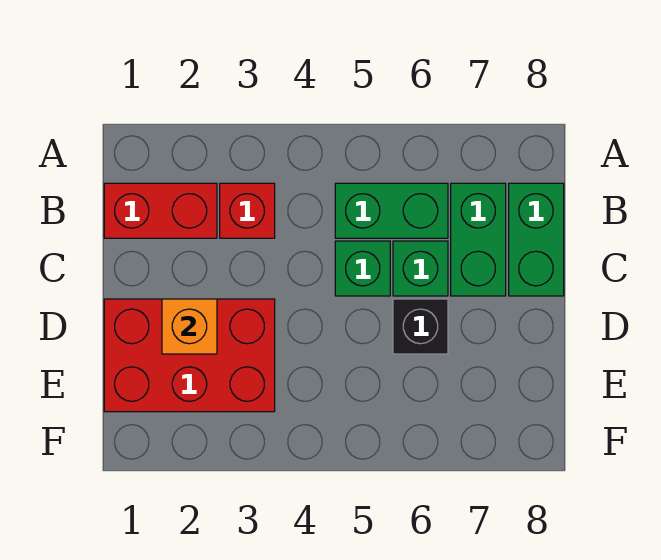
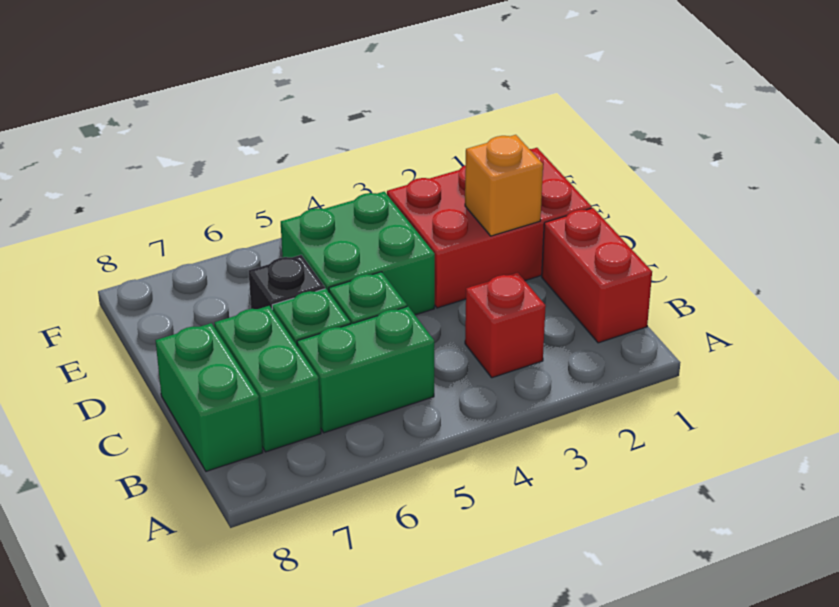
red brick B1:B2 level 1 -> red brick B1:C1 level 1
none -> green brick D4:E5 level 1

